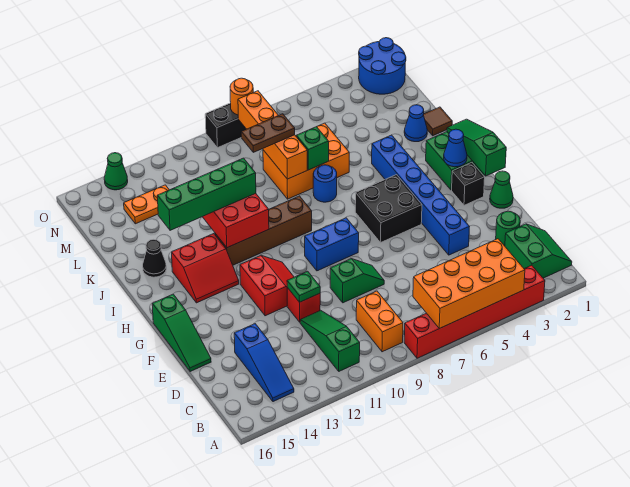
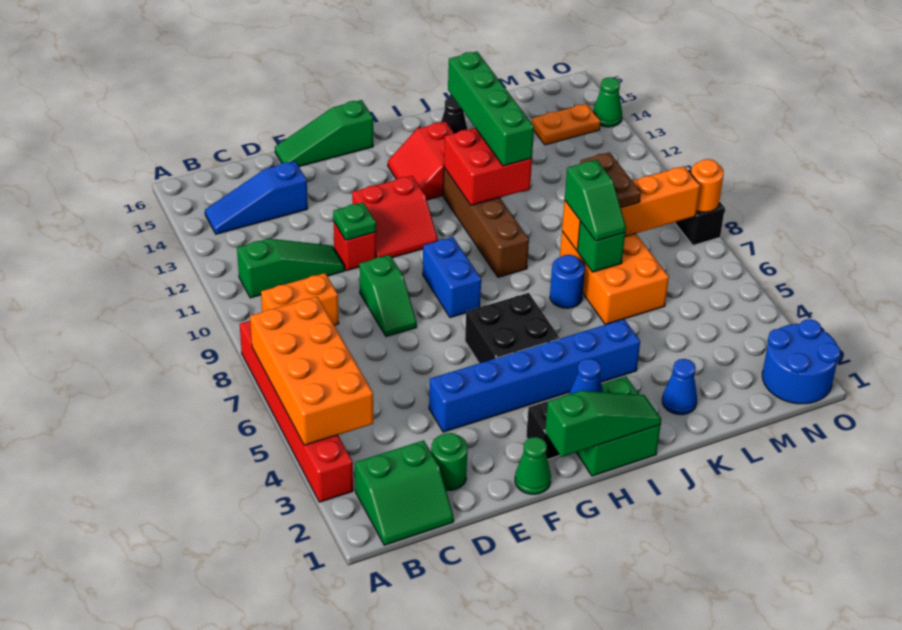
brown tile K1 level 1 -> none
none -> green slope K7:K8 level 3 top 8
orange plate M13:M14 level 1 -> orange plate M14:N14 level 1

